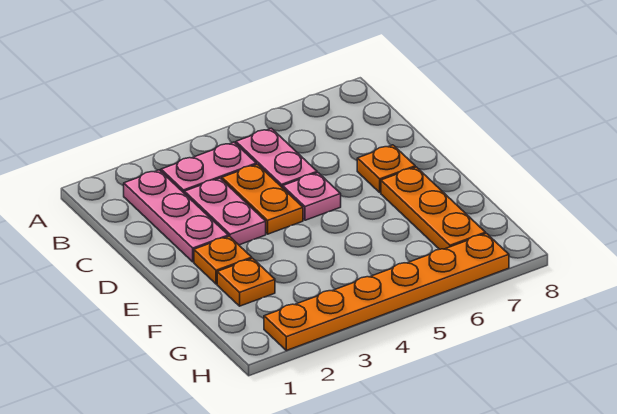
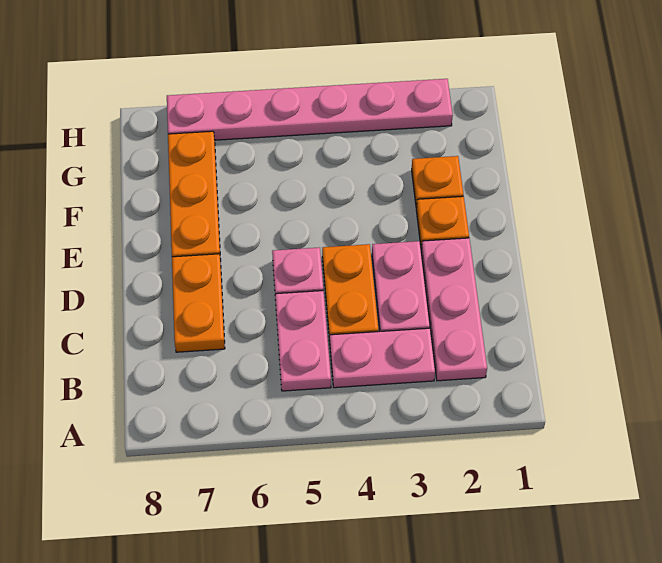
orange plate D7 level 1 -> orange plate C7:D7 level 1
orange plate H2:H7 level 1 -> pink plate H2:H7 level 1

